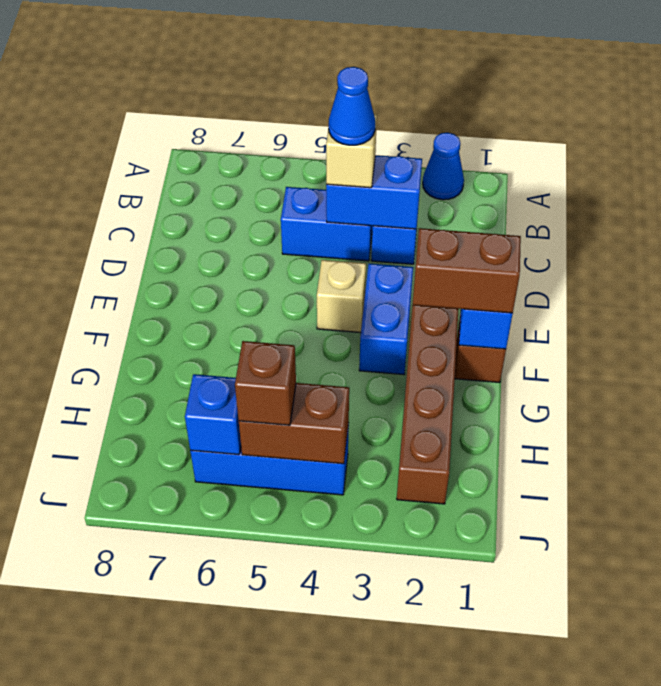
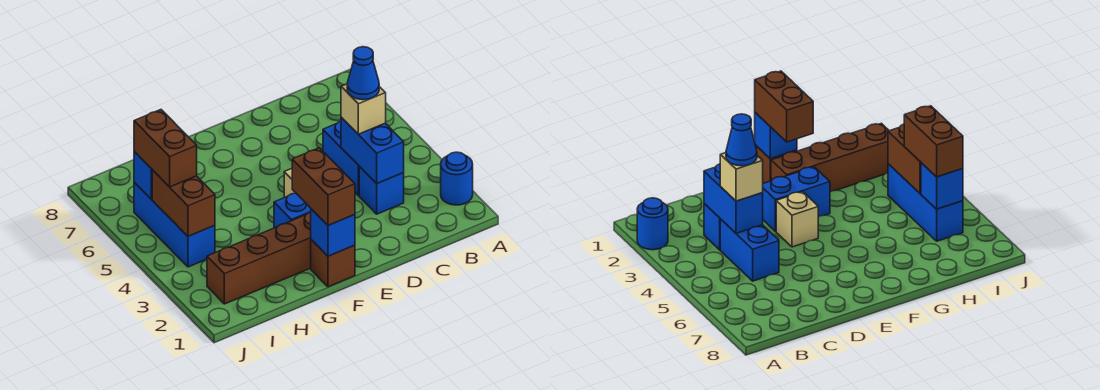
blue cone A2 level 1 -> blue round brick A2 level 1
brown brick I5 level 3 -> brown brick I5:I6 level 3

